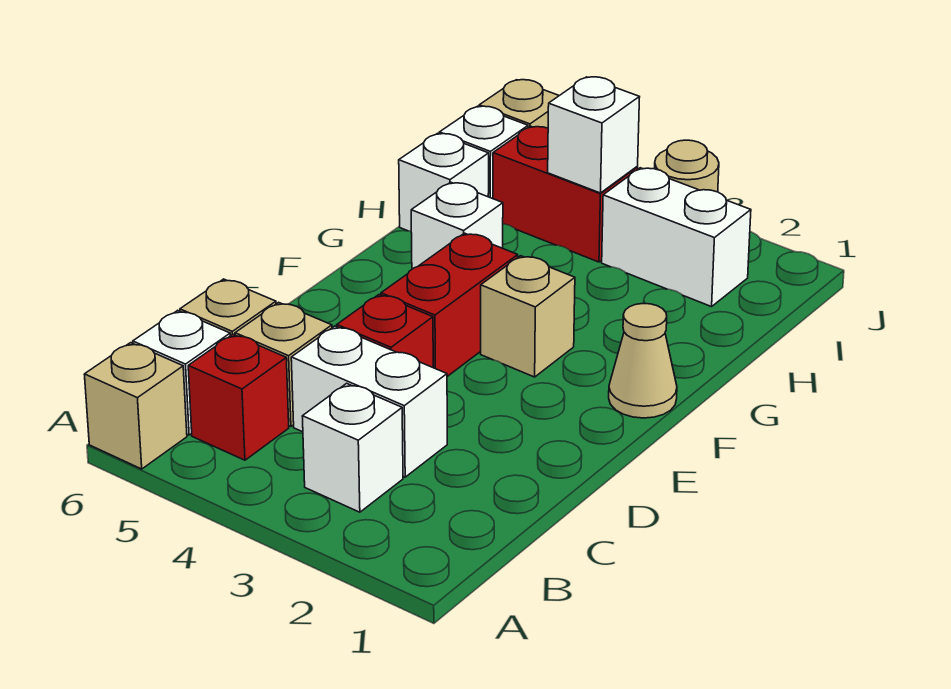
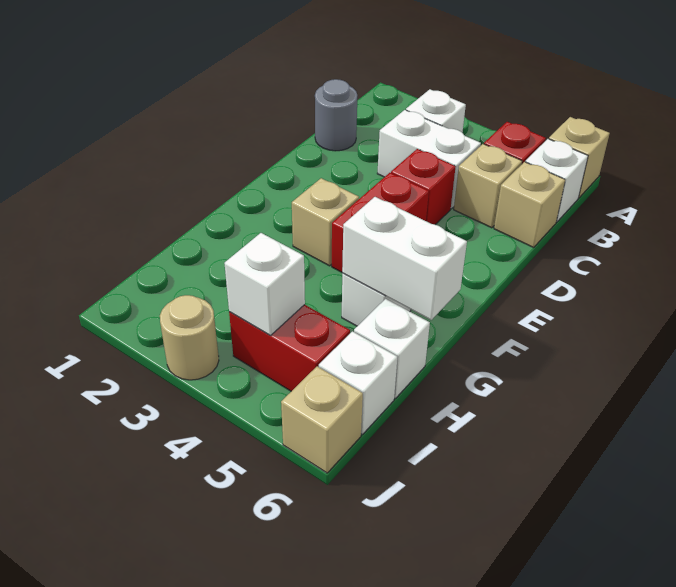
none -> grey round brick C1 level 1
tan cone F1 level 1 -> none
white brick I2:I3 level 1 -> white brick G5:G6 level 2

